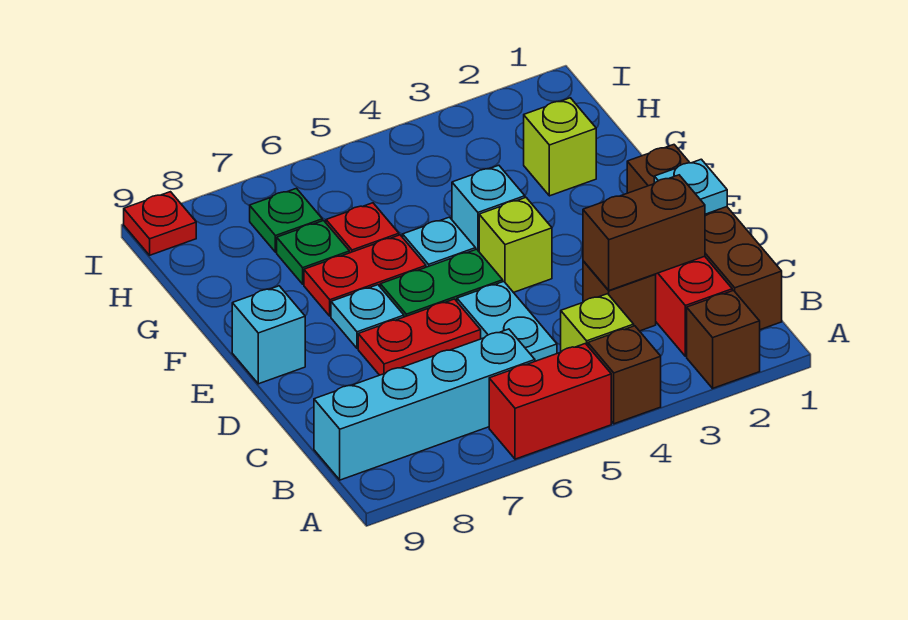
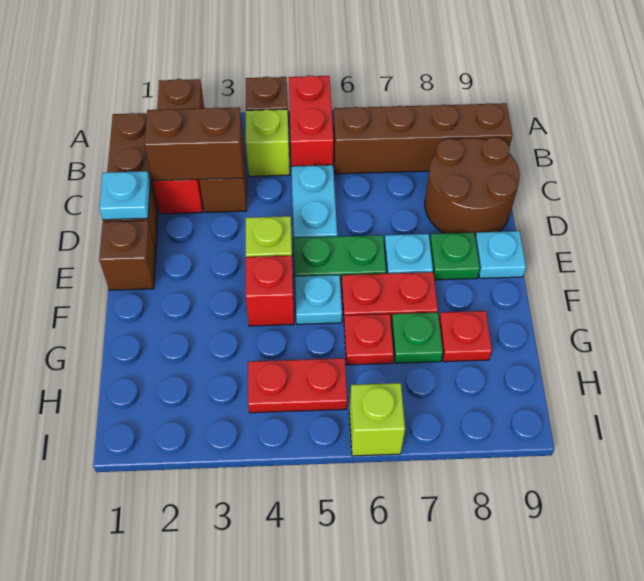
red brick A5:A6 level 1 -> red brick A5:B5 level 1
cyan brick B6:B9 level 1 -> brown brick B6:B9 level 1
none -> brown round brick C8:D9 level 1
red plate D6:D7 level 1 -> red plate H4:H5 level 1
cyan brick E9 level 1 -> cyan plate E9 level 1
cyan brick F4 level 1 -> red brick F4 level 1
lime brick G2 level 1 -> lime brick I6 level 1
green plate H7 level 1 -> green plate E8 level 1
red plate I9 level 1 -> red plate G8 level 1

